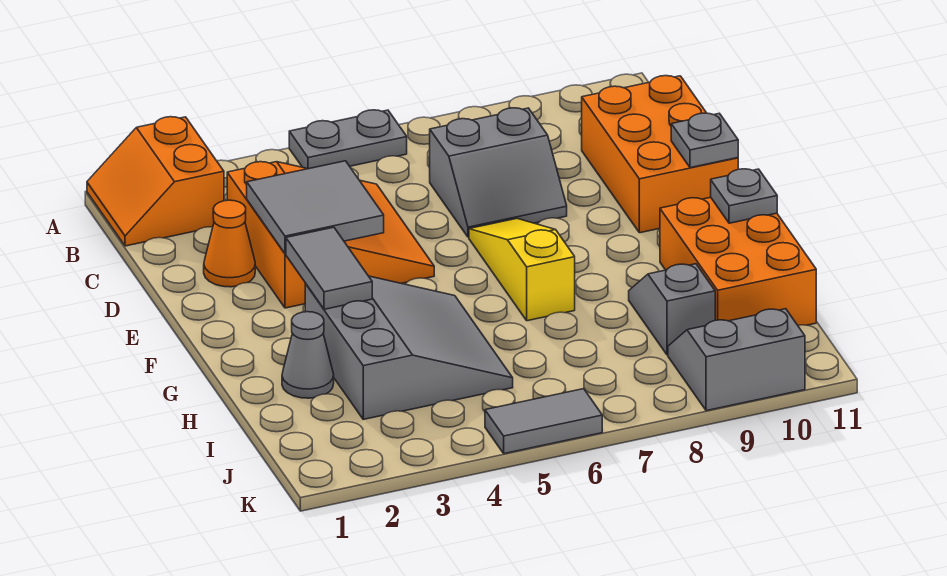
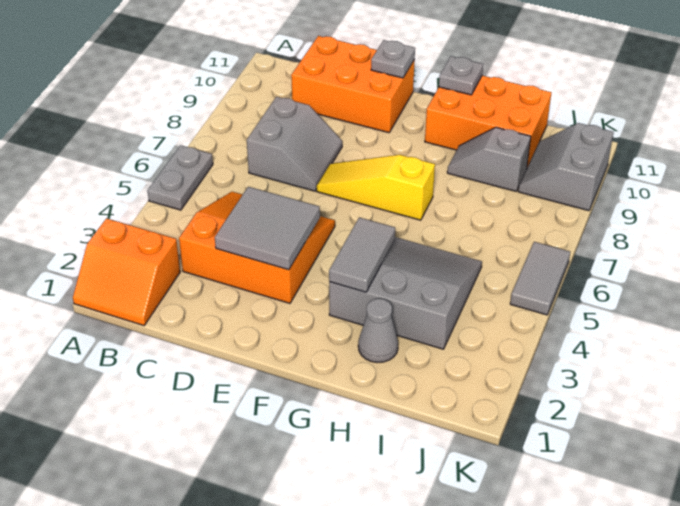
orange cone D2 level 1 -> none
grey tile F3:G3 level 2 -> grey tile G3:G4 level 2

